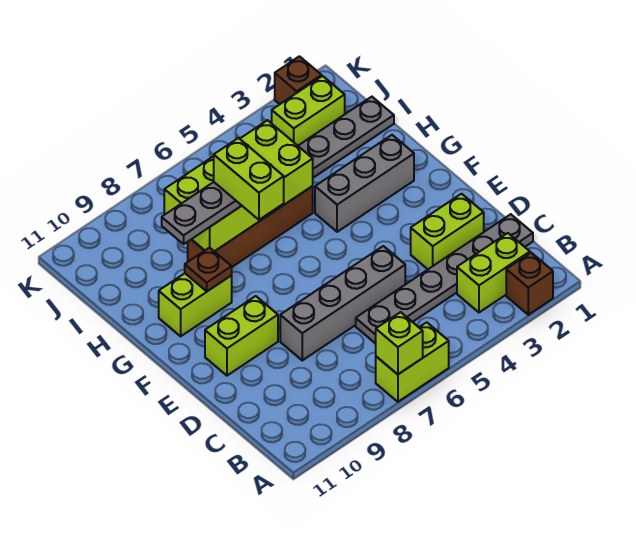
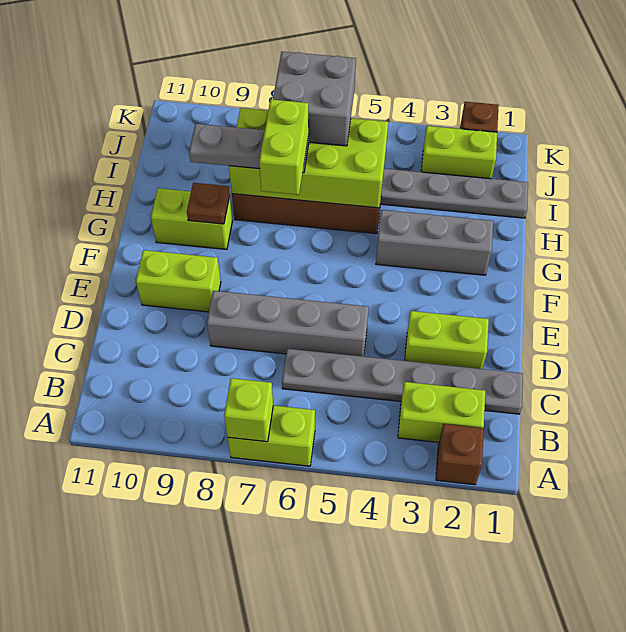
none -> grey brick I6:J7 level 3

